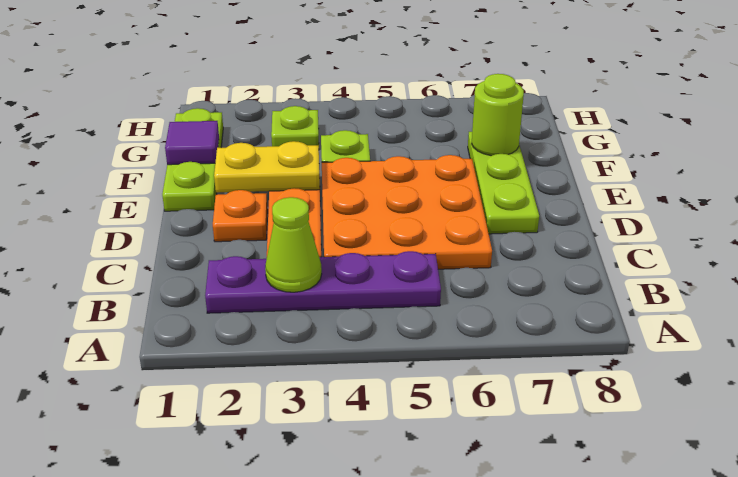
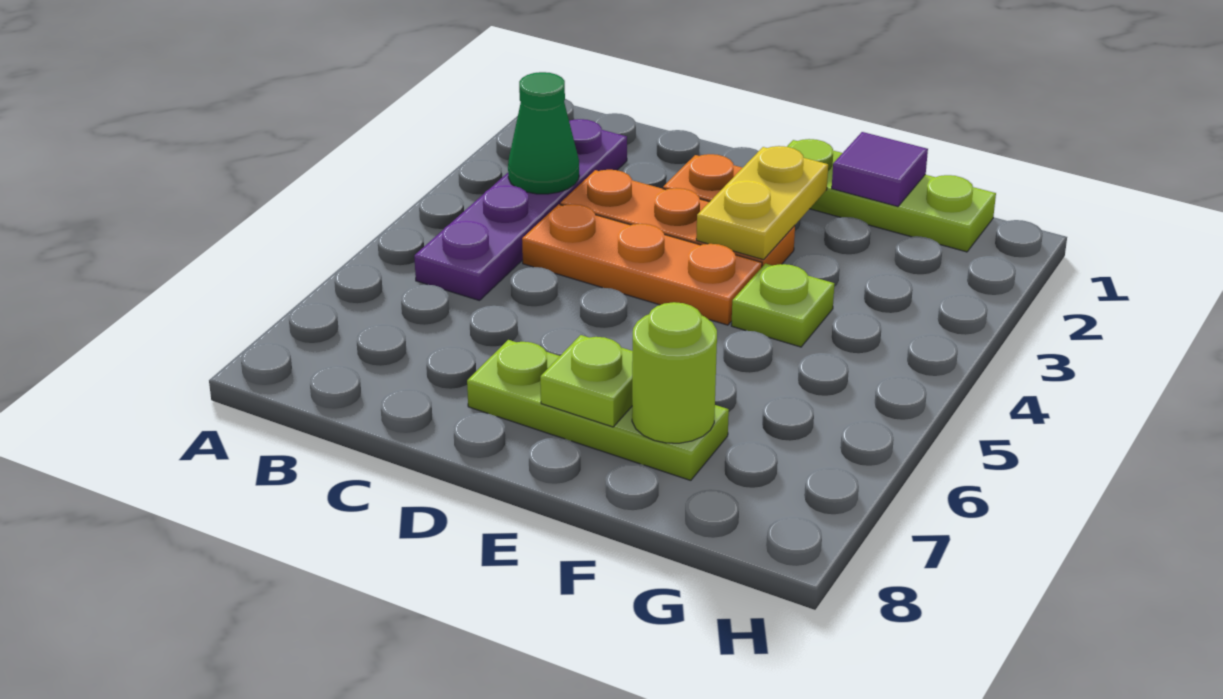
lime cone B3 level 2 -> green cone B3 level 2
orange plate C4:E6 level 1 -> orange plate C4:E4 level 1
lime plate G3 level 1 -> lime plate E7 level 2

